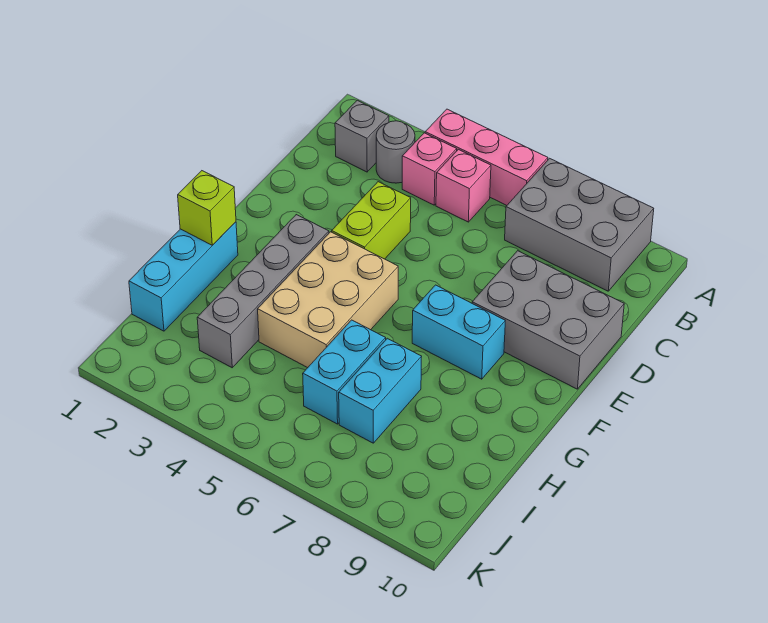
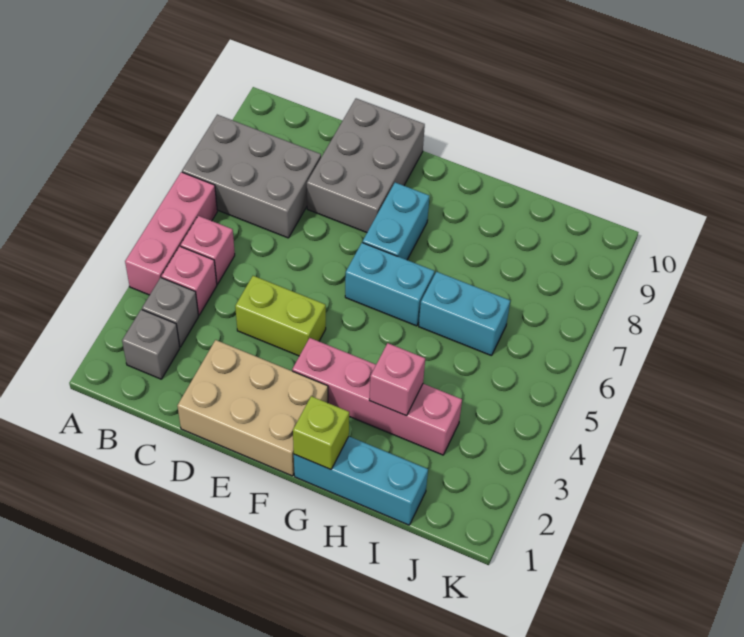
grey brick A7:B9 level 1 -> grey brick A7:C8 level 1
grey round brick B3 level 1 -> grey brick B3 level 1
grey brick F3:I3 level 1 -> pink brick F3:I3 level 1
tan brick F4:H5 level 1 -> tan brick D1:F2 level 1
none -> pink brick H3 level 2
cyan brick H7:I7 level 1 -> cyan brick F6:G6 level 1

